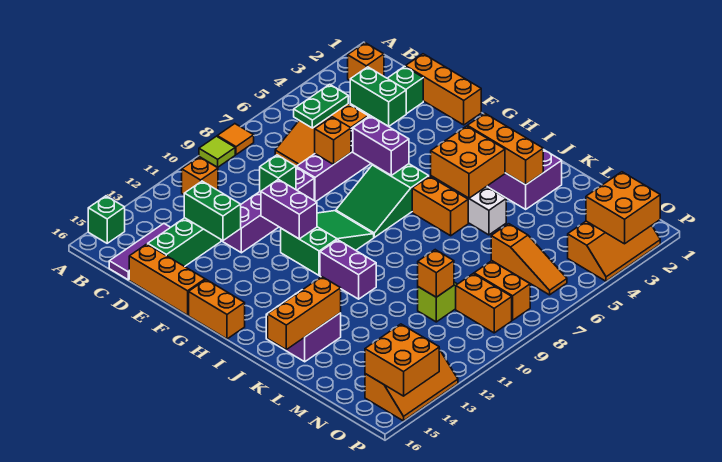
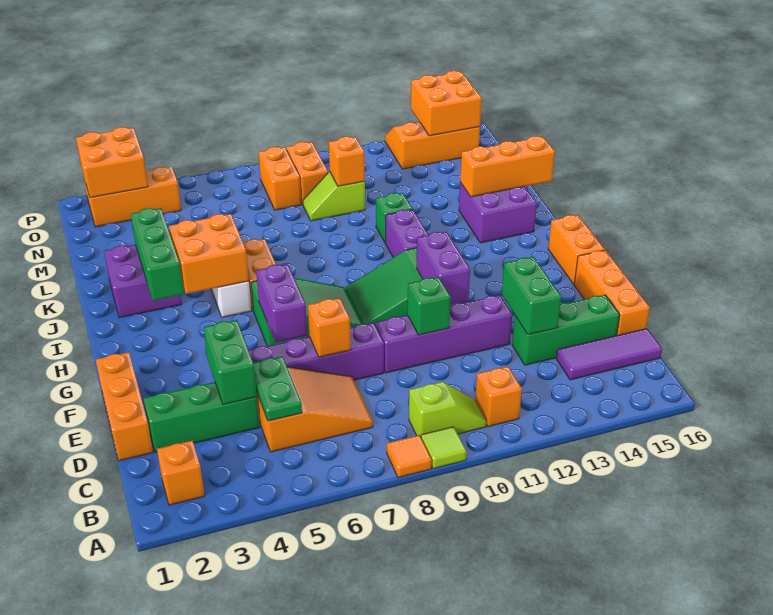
green brick A15 level 1 -> green brick K11 level 1
none -> lime slope B9:B10 level 1 top 9
green plate C5:C6 level 2 -> green plate C5:D5 level 2
orange brick I3:K3 level 2 -> green brick I3:K3 level 2
orange slope M6:O6 level 1 top M -> none

